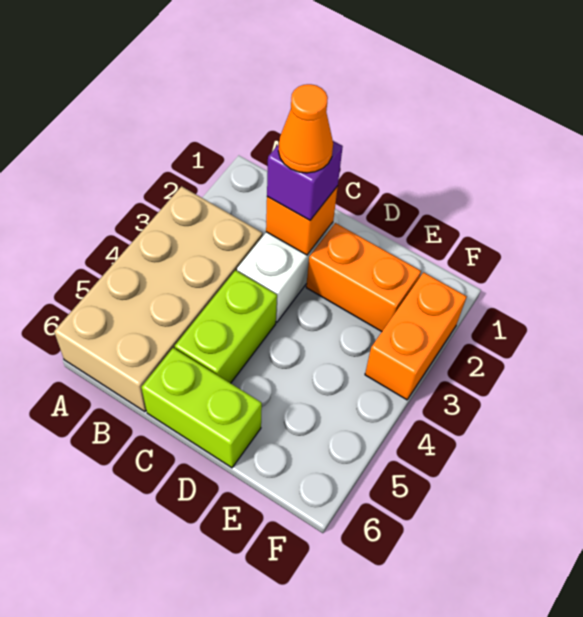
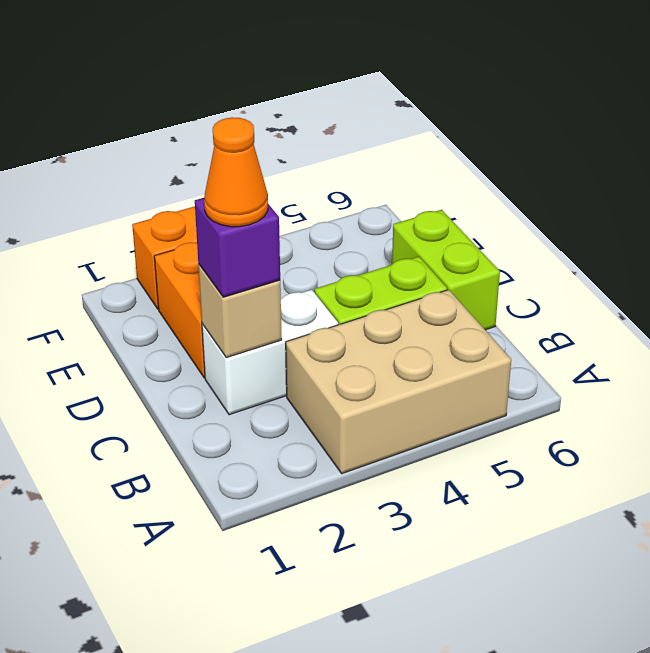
tan brick A3:B6 level 1 -> tan brick A3:B5 level 1
orange brick C2 level 2 -> tan brick C2 level 2

